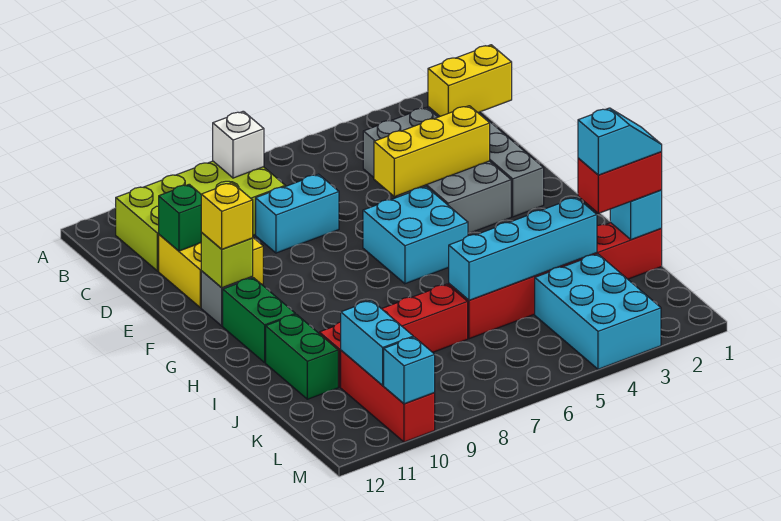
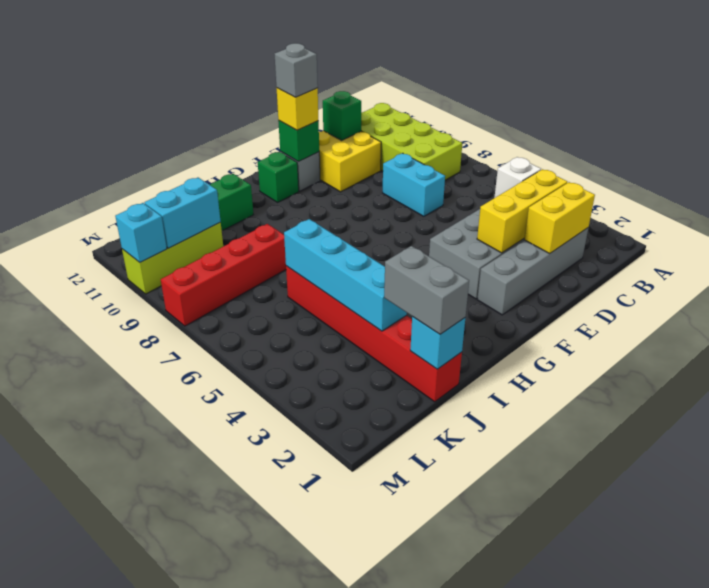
white brick B8 level 2 -> white brick C4 level 2
yellow brick C1:C2 level 2 -> yellow brick C2:D2 level 2
yellow brick E3:E5 level 2 -> yellow brick C3:E3 level 2
cyan brick F5:G6 level 1 -> none
lime brick F11 level 2 -> green brick F11 level 2
none -> grey brick F11 level 4
green brick G11:H11 level 1 -> green brick G11 level 1
red brick J1:J2 level 3 -> grey brick J1:J2 level 3
cyan slope J1:J2 level 4 top 2 -> none
red brick J7:J10 level 1 -> red brick J8:M8 level 1
cyan brick K3:M4 level 1 -> none
red brick K10:M10 level 1 -> lime brick K10:M10 level 1

